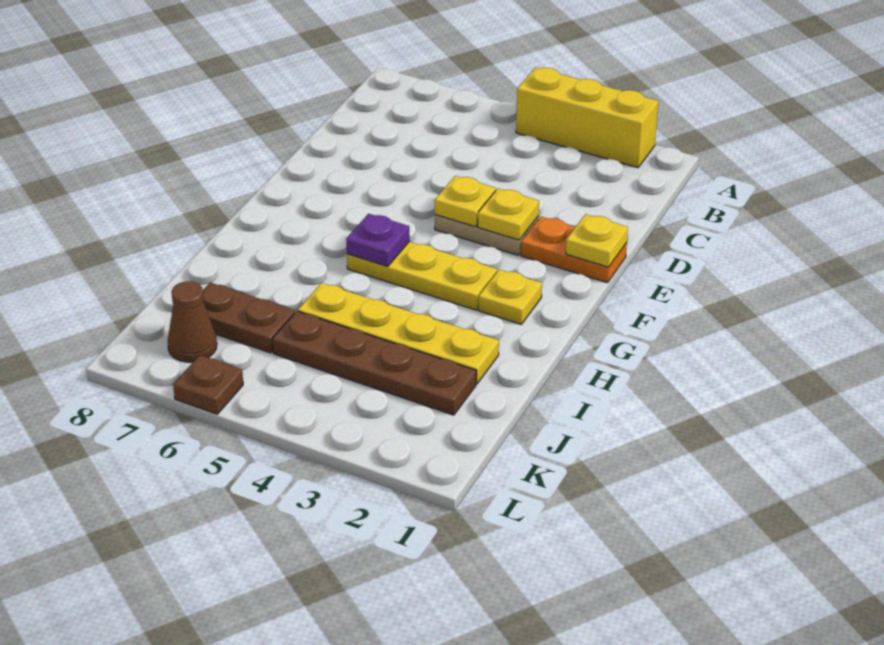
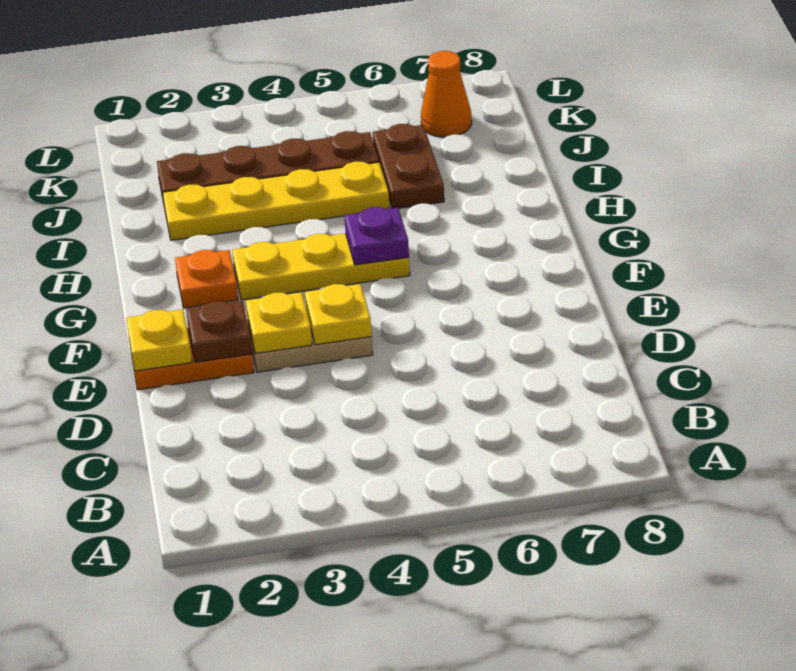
yellow brick A2:A4 level 1 -> none
yellow plate G2 level 1 -> orange plate G2 level 1
brown plate J6:J7 level 1 -> brown plate I6:J6 level 1
brown cone K7 level 1 -> orange cone K7 level 1
brown plate L6 level 1 -> brown plate E2 level 2

